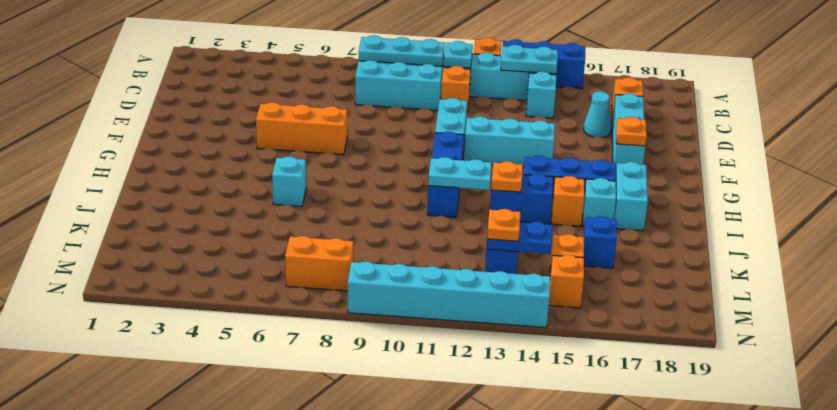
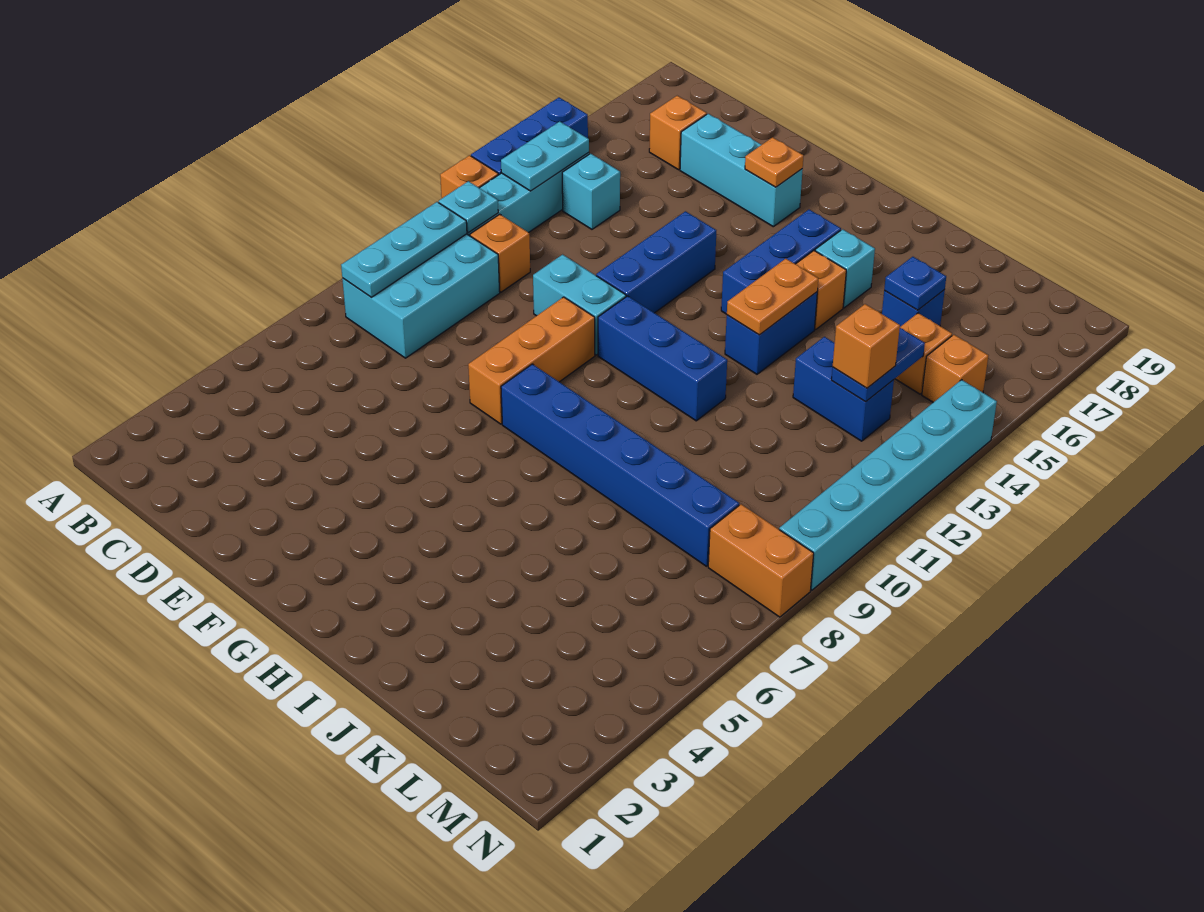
cyan cone D16 level 1 -> none
orange brick F5:F7 level 1 -> orange brick F8:F10 level 1
cyan brick F12:F14 level 1 -> blue brick F12:F14 level 1
none -> blue brick G8:L8 level 1
cyan brick H17:I17 level 1 -> none
cyan brick I6 level 1 -> none
cyan plate I11:I12 level 2 -> none
orange plate I13 level 2 -> orange plate I13:I14 level 2
none -> blue plate K16 level 2
orange plate L13 level 3 -> orange brick L13 level 3
orange brick M7:M8 level 1 -> orange brick M8:N8 level 1

